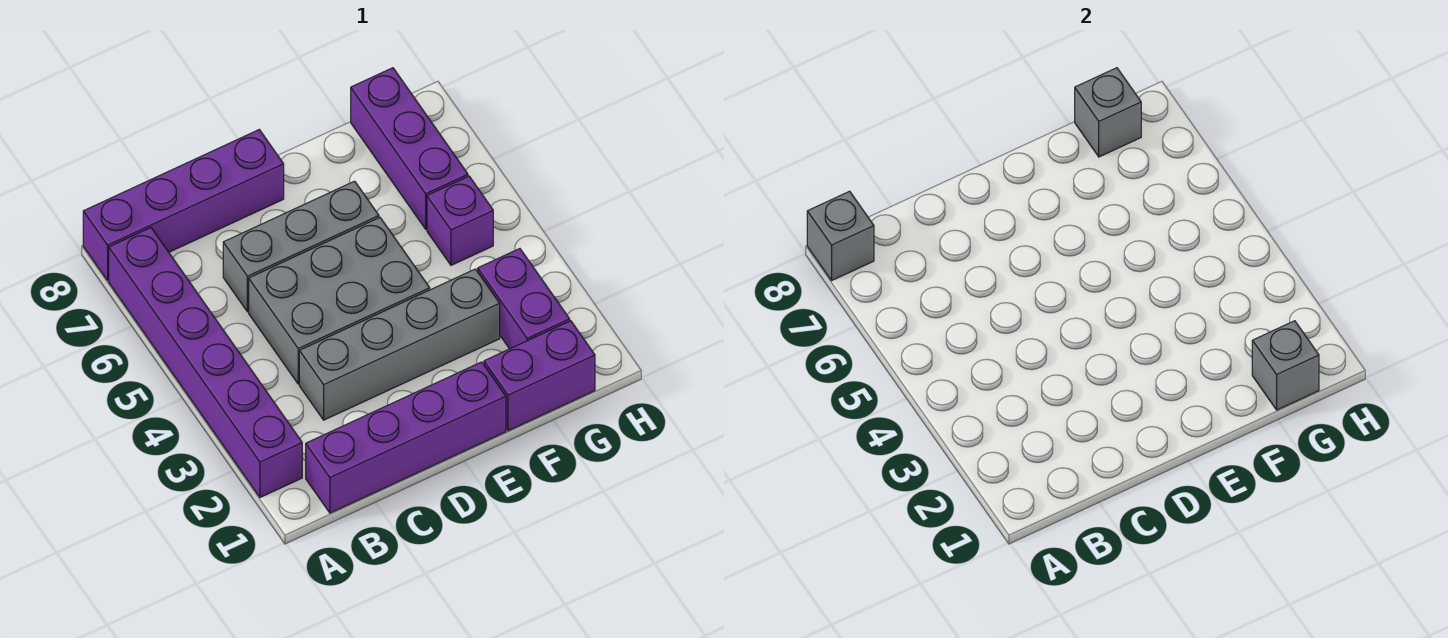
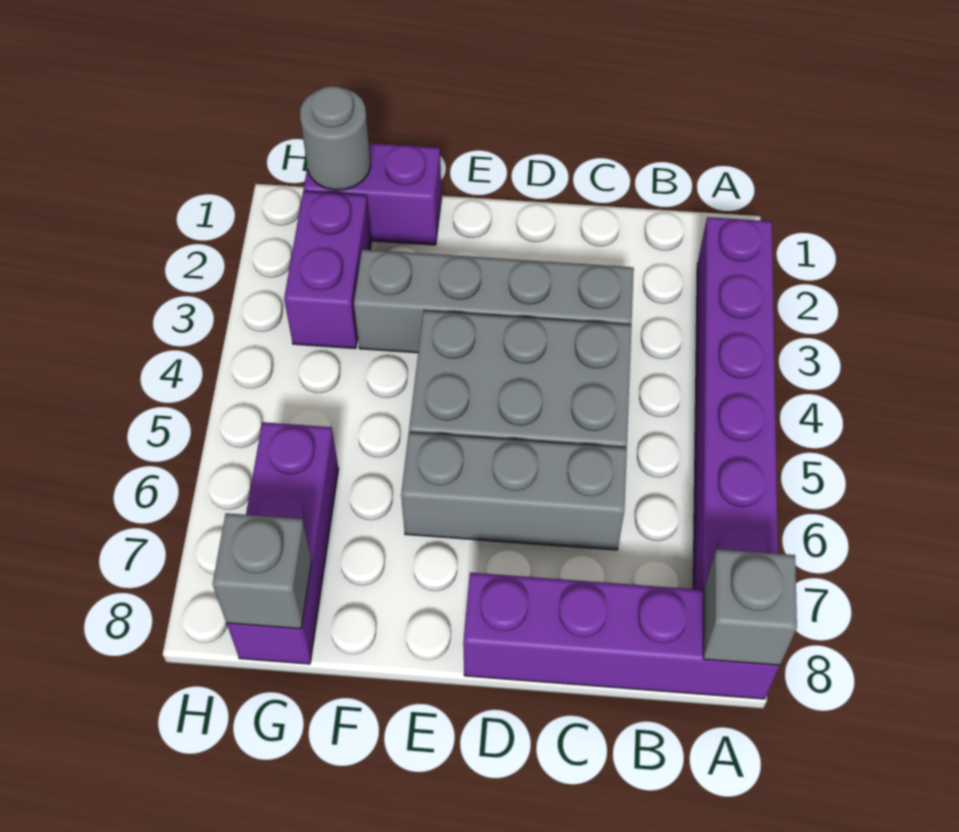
purple brick B1:E1 level 1 -> none
grey brick G1 level 2 -> grey round brick G1 level 2
purple brick G5 level 1 -> none

